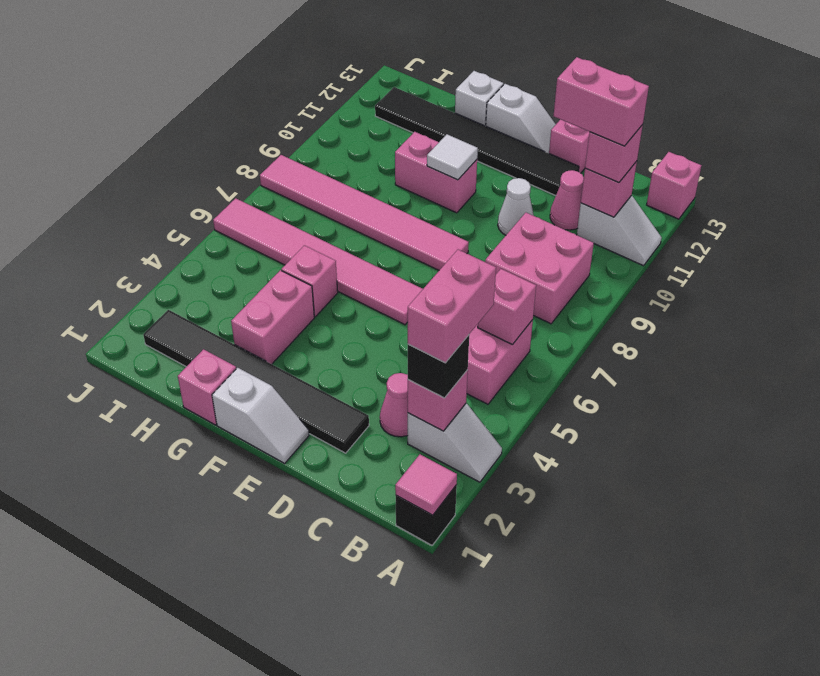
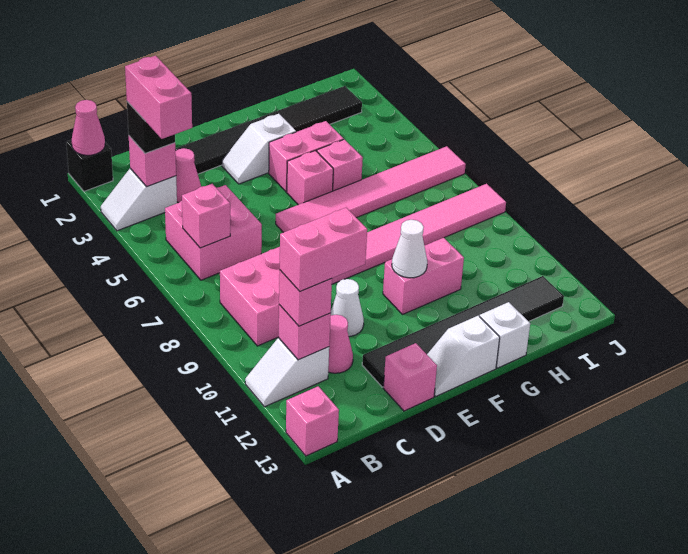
pink tile A1 level 2 -> pink cone A1 level 2
white slope E1:F1 level 1 top F -> white slope E3:F3 level 1 top F
white tile F10 level 2 -> white cone F10 level 2
pink brick G1 level 1 -> pink brick F5 level 1
pink brick G3:G4 level 1 -> pink brick F4:G4 level 1

